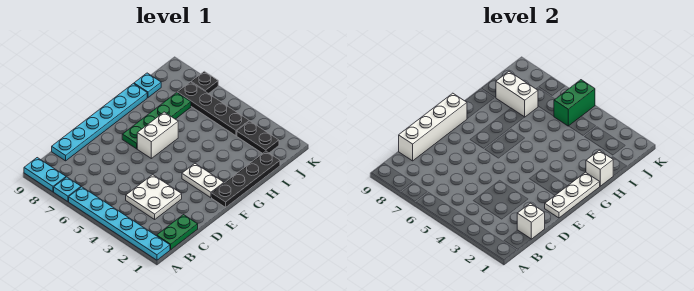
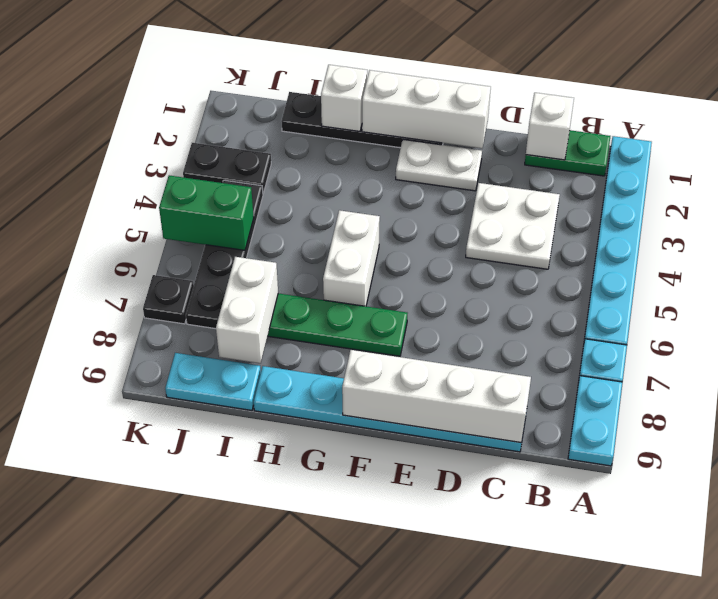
white plate E1:G1 level 2 -> white brick E1:G1 level 2
white plate F2:F3 level 1 -> white plate E2:F2 level 1
white brick F6:G6 level 1 -> white brick G5:G6 level 1
cyan plate I9 level 1 -> cyan plate I9:J9 level 1
black plate J2:J3 level 1 -> black plate J3:K3 level 1

